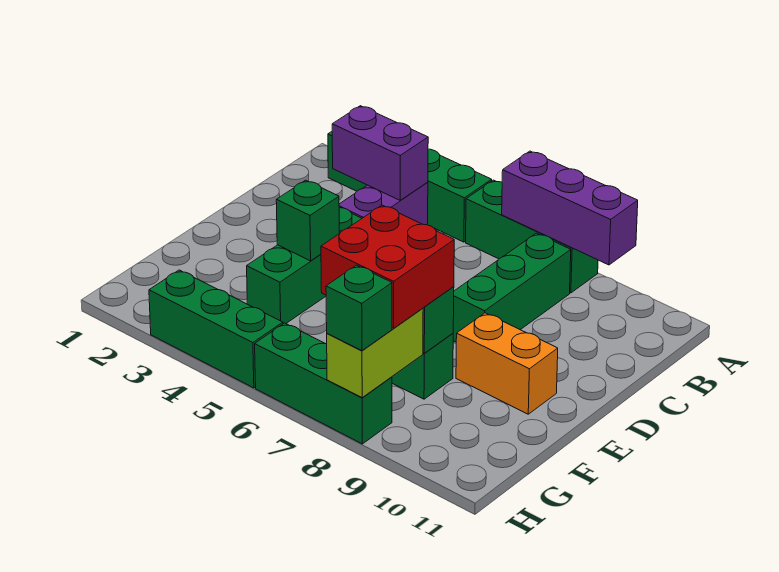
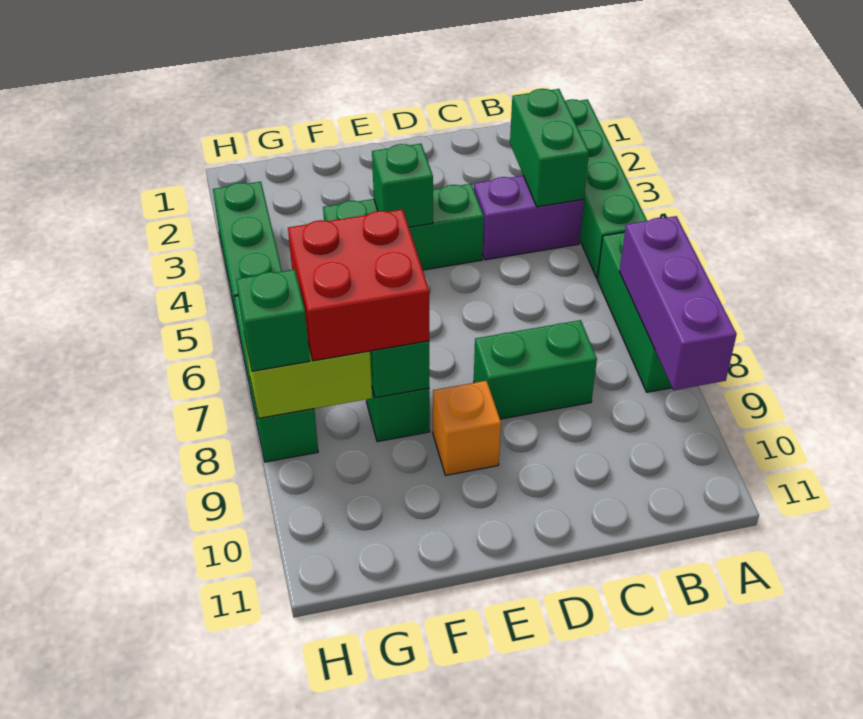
purple brick B3:B4 level 2 -> green brick B3:B4 level 2
green brick B8:D8 level 1 -> green brick C8:D8 level 1
orange brick E9:E10 level 1 -> orange brick E9 level 1

